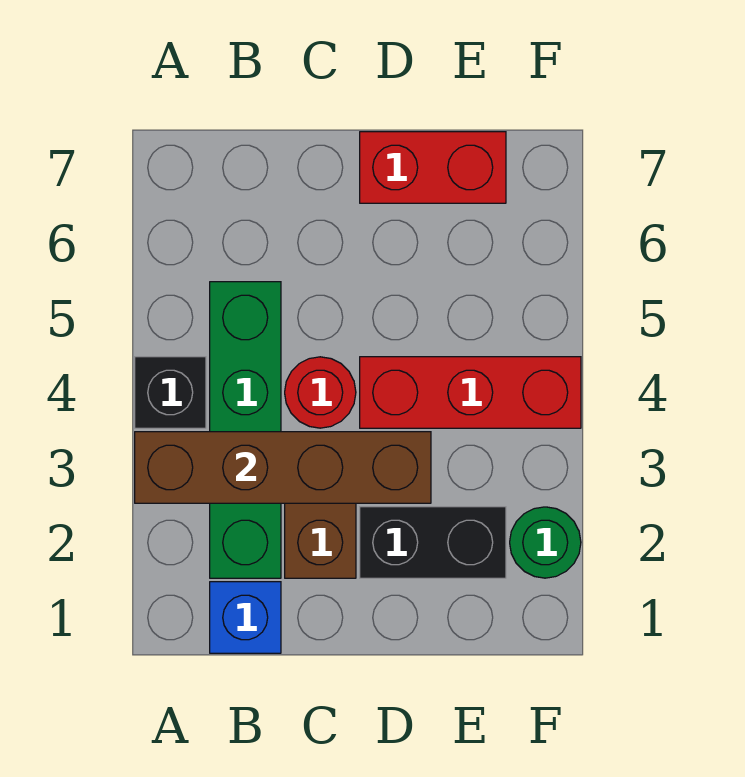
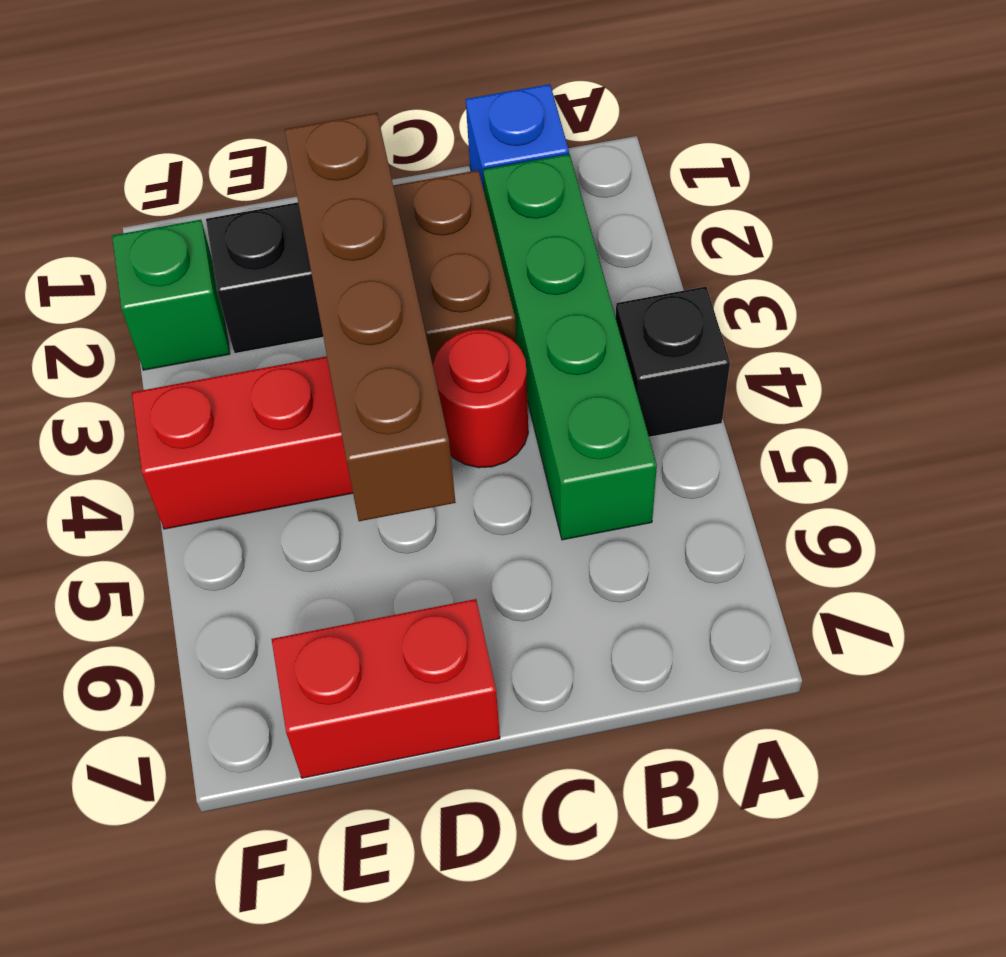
brown brick A3:D3 level 2 -> brown brick D2:D5 level 2
green round brick F2 level 1 -> green brick F2 level 1

